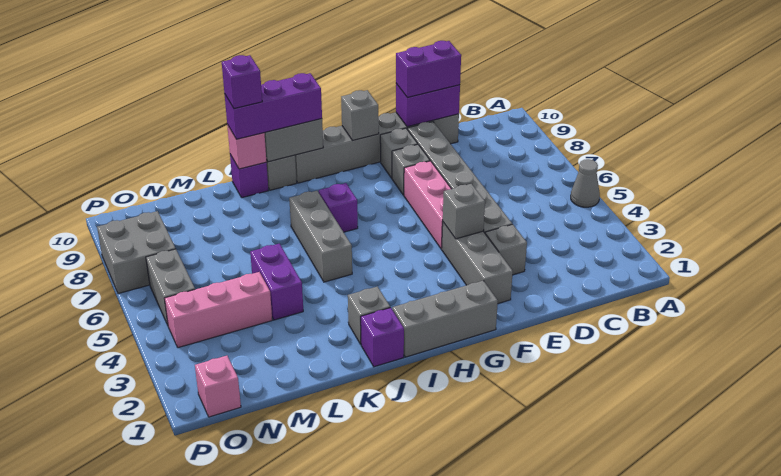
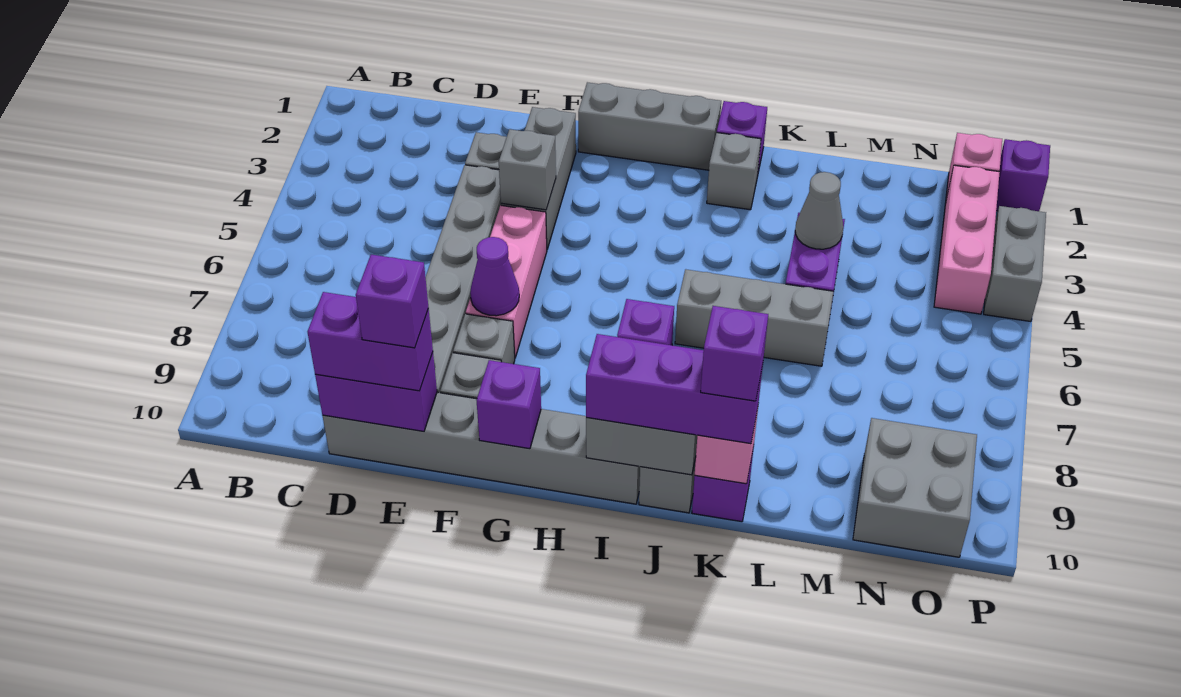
grey cone A5 level 1 -> grey cone L4 level 2
none -> purple brick E10 level 4
none -> purple cone F7 level 2
grey brick G10 level 2 -> purple brick G10 level 2
grey brick J5:J7 level 1 -> grey brick J6:L6 level 1
pink brick M4:O4 level 1 -> pink brick O2:O4 level 1
grey brick O5:O6 level 1 -> grey brick P3:P4 level 1
grey brick O7:P8 level 1 -> grey brick N9:O10 level 1
none -> purple brick P1 level 1

